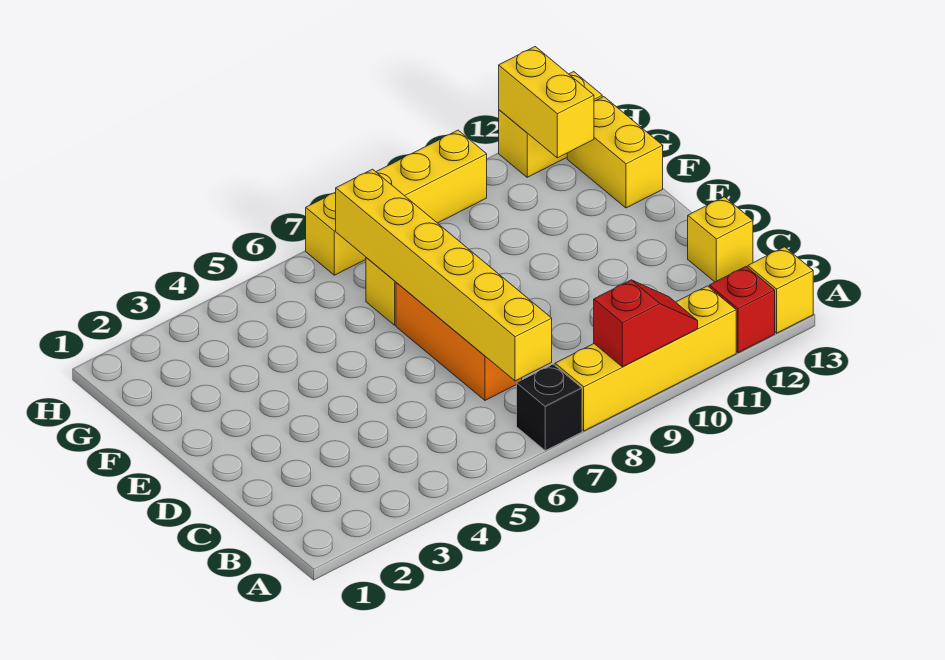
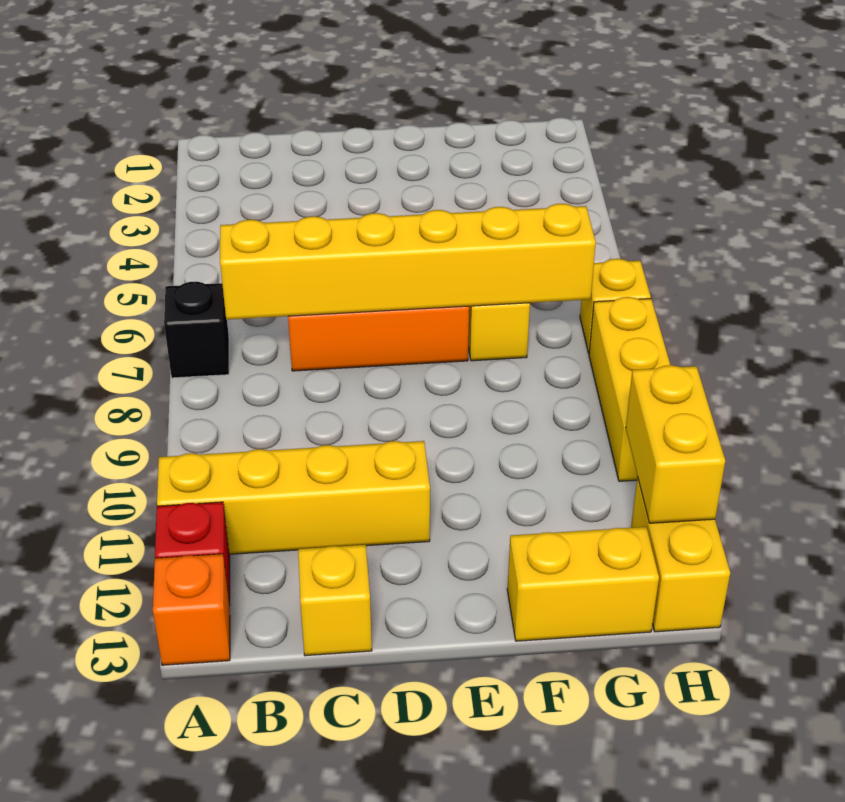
yellow brick A8:A11 level 1 -> yellow brick A11:D11 level 1
red slope A9:A10 level 2 top 9 -> none
yellow brick A13 level 1 -> orange brick A13 level 1
yellow brick G12:H12 level 2 -> yellow brick H11:H12 level 2

